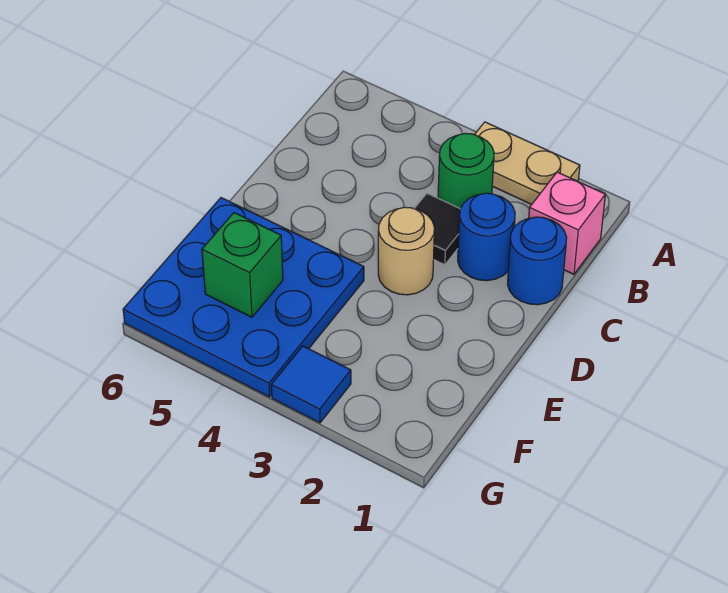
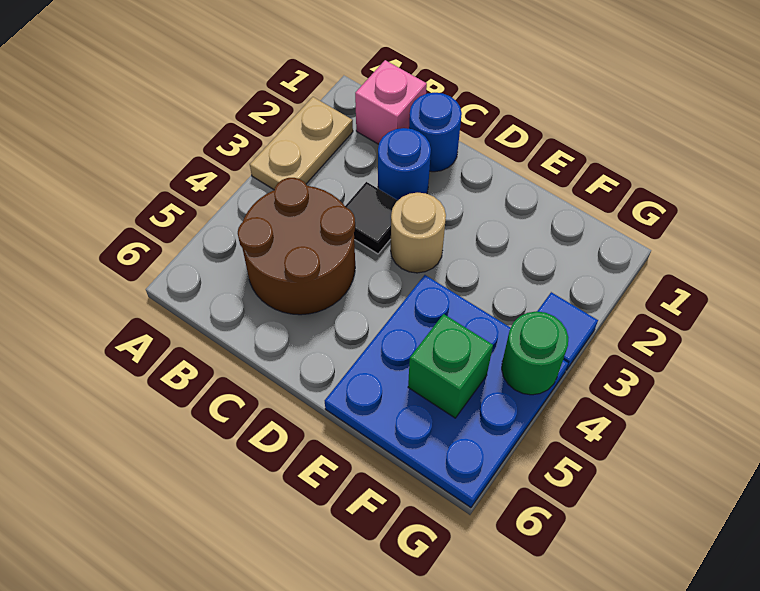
green round brick B3 level 1 -> green round brick G4 level 2
none -> brown round brick B4:C5 level 1

